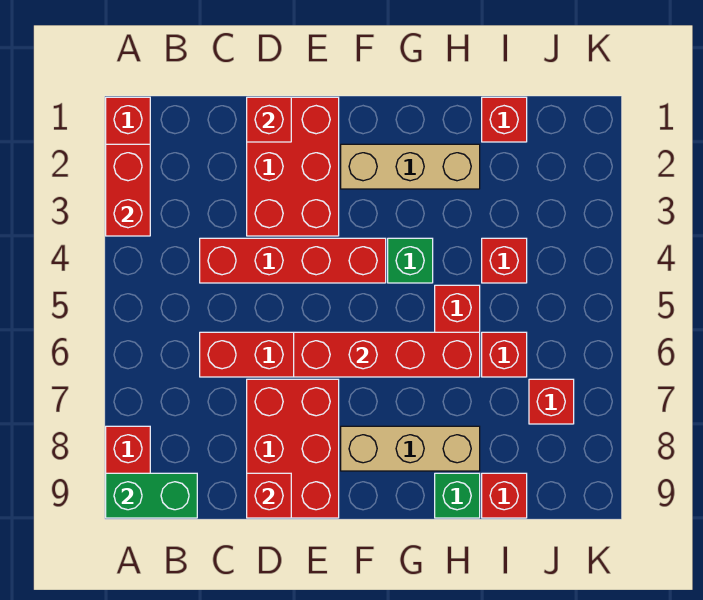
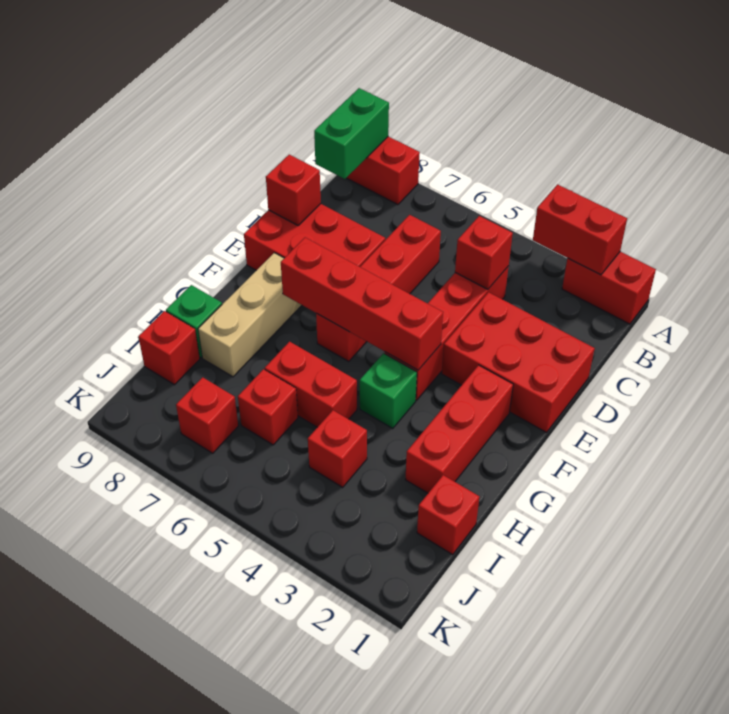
red brick D1 level 2 -> red brick C4 level 2
red brick E6:H6 level 2 -> red brick F4:F7 level 2
tan brick F2:H2 level 1 -> red brick F2:H2 level 1

